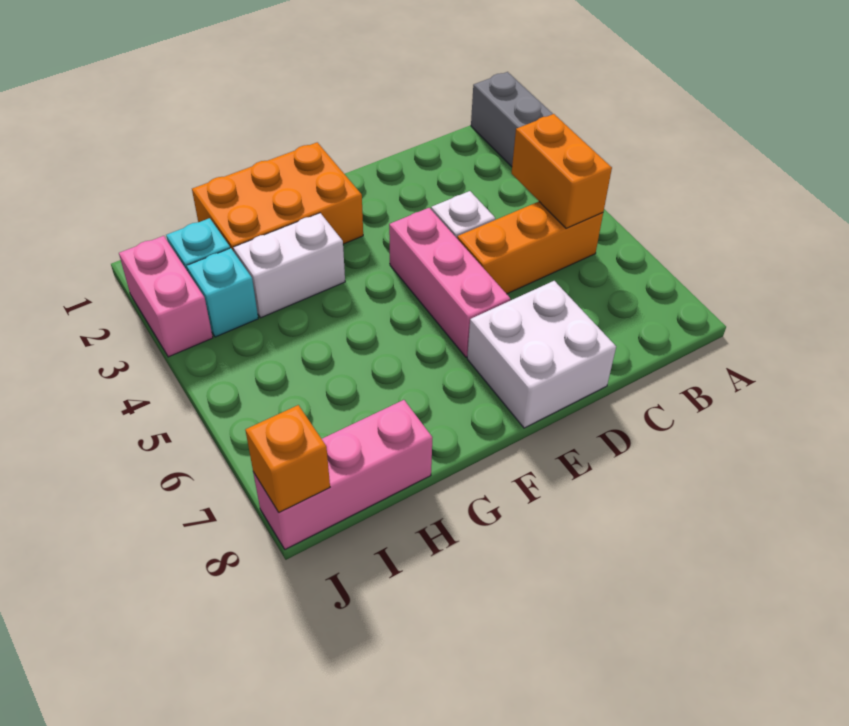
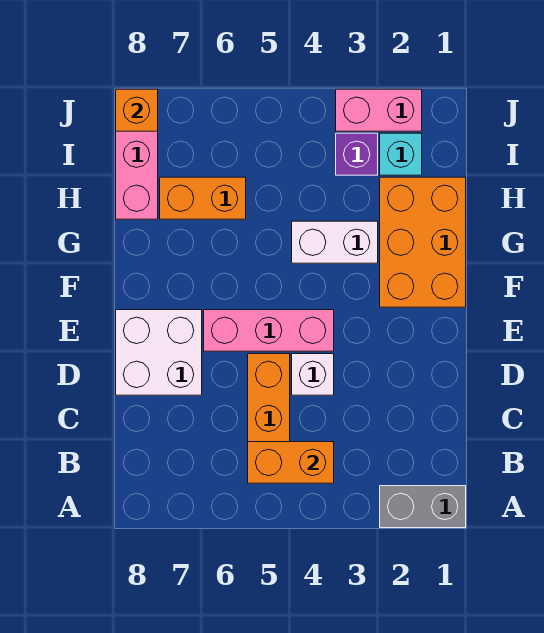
white brick G3:H3 level 1 -> white brick G3:G4 level 1
none -> orange brick H6:H7 level 1
cyan brick I3 level 1 -> purple brick I3 level 1

